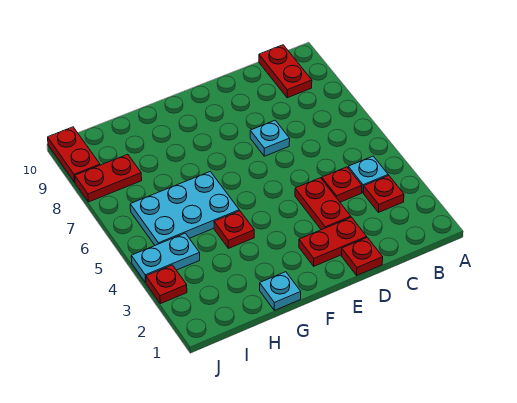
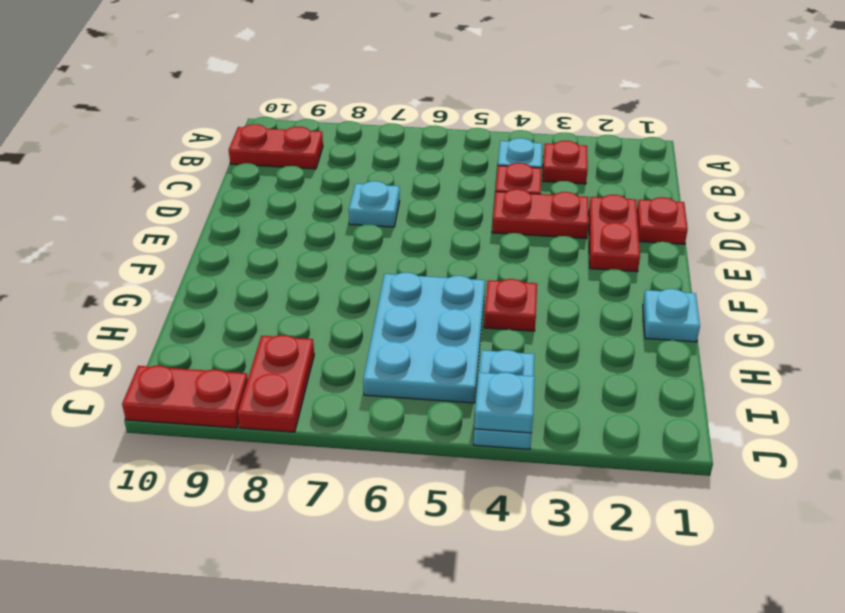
red plate J3 level 1 -> none
none -> cyan plate J4 level 2

